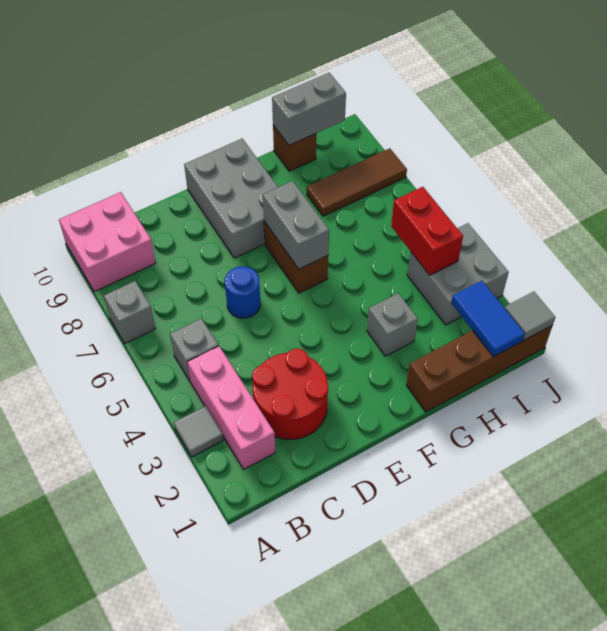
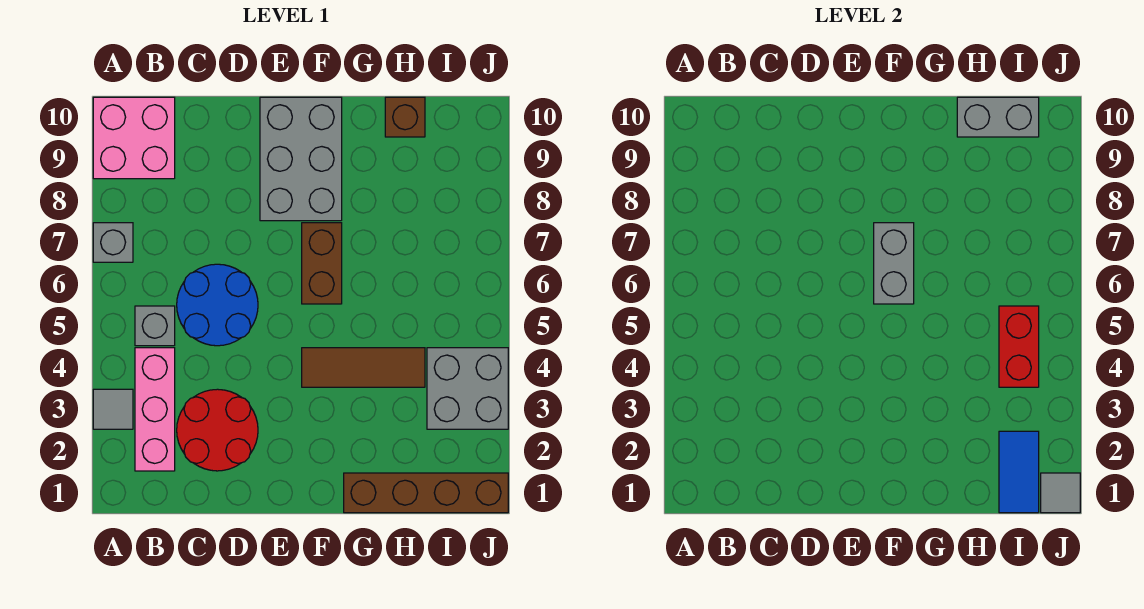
blue round brick D6 level 1 -> blue round brick C5:D6 level 1
grey brick G3 level 1 -> none
brown tile H8:J8 level 1 -> brown tile F4:H4 level 1

